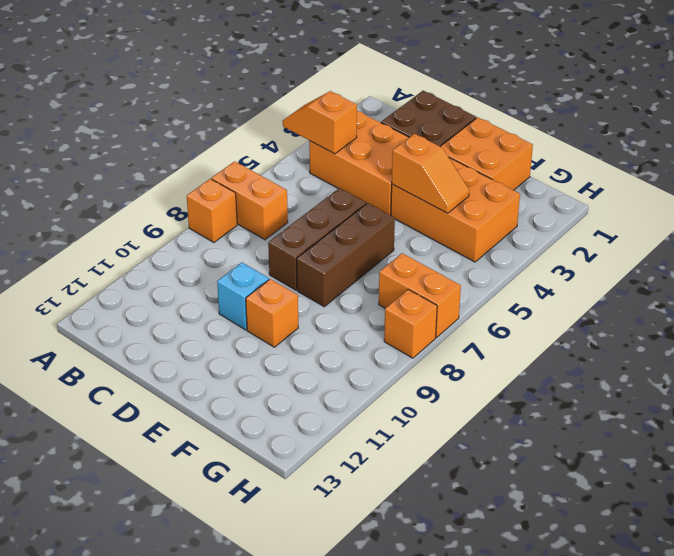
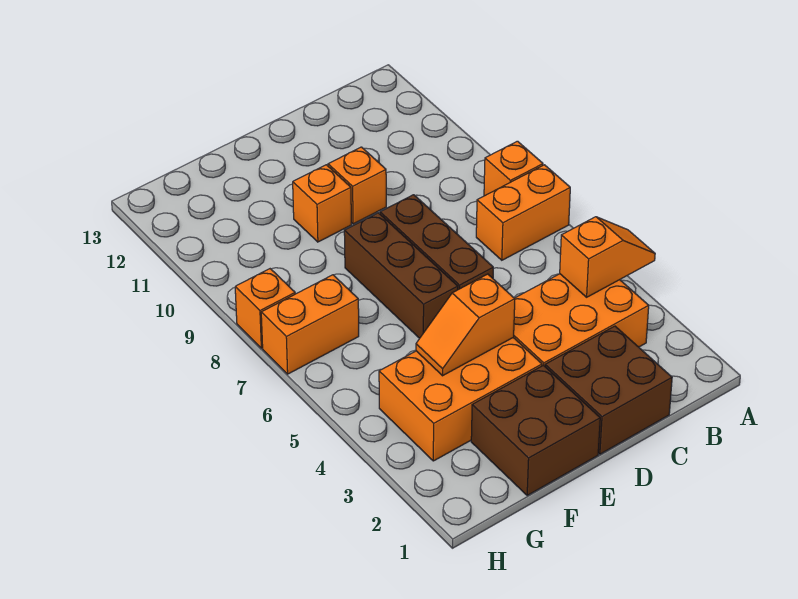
cyan brick D10 level 1 -> orange brick D10 level 1
orange brick E1:F2 level 1 -> brown brick E1:F2 level 1

